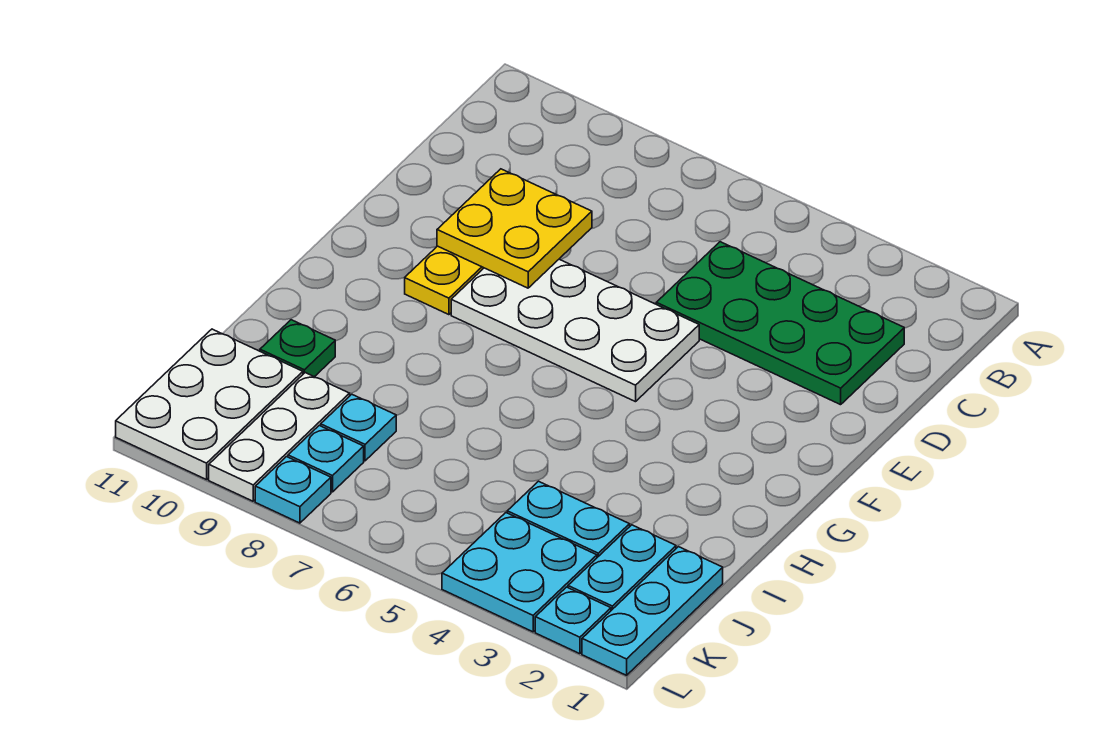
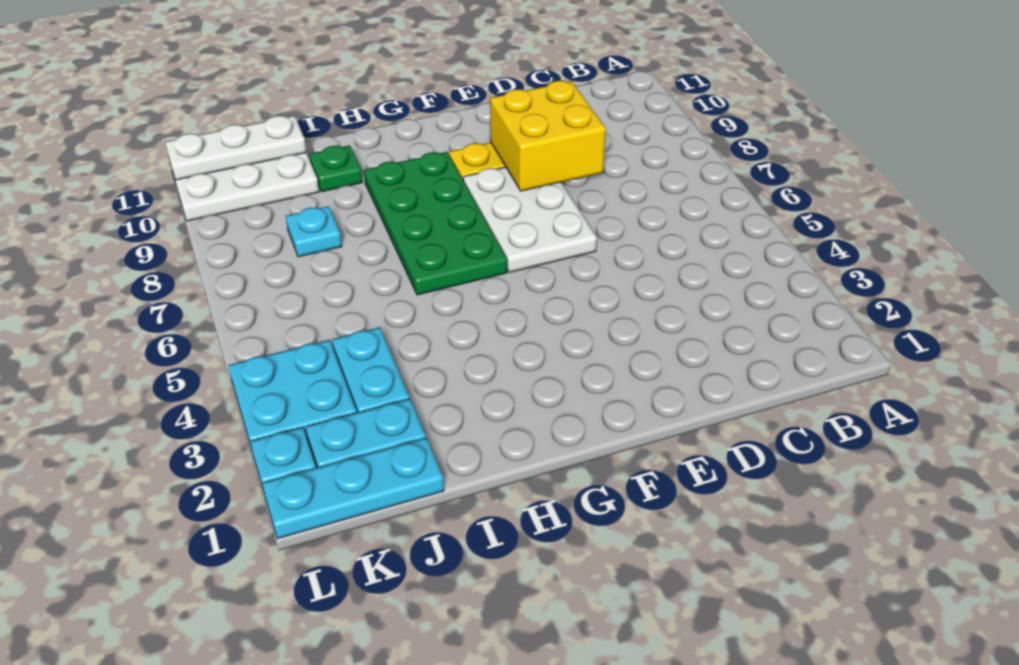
green plate C2:D5 level 1 -> green plate G6:H9 level 1
yellow plate D8:E9 level 2 -> yellow brick D8:E9 level 2
white plate E5:F8 level 1 -> white plate E6:F8 level 1
white plate J9:L9 level 1 -> white plate J11:L11 level 2
cyan plate K8 level 1 -> none
cyan plate L8 level 1 -> none

